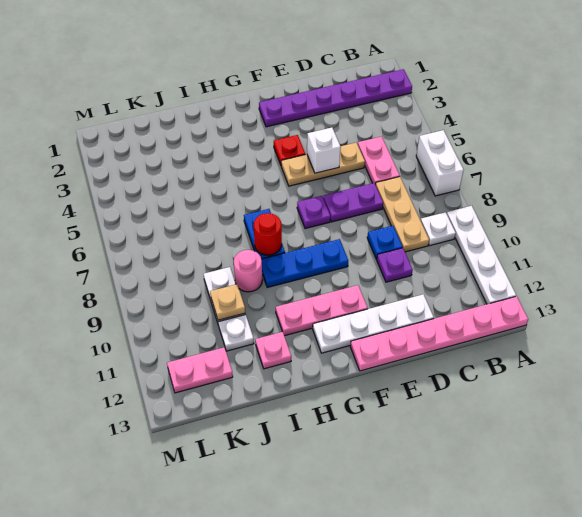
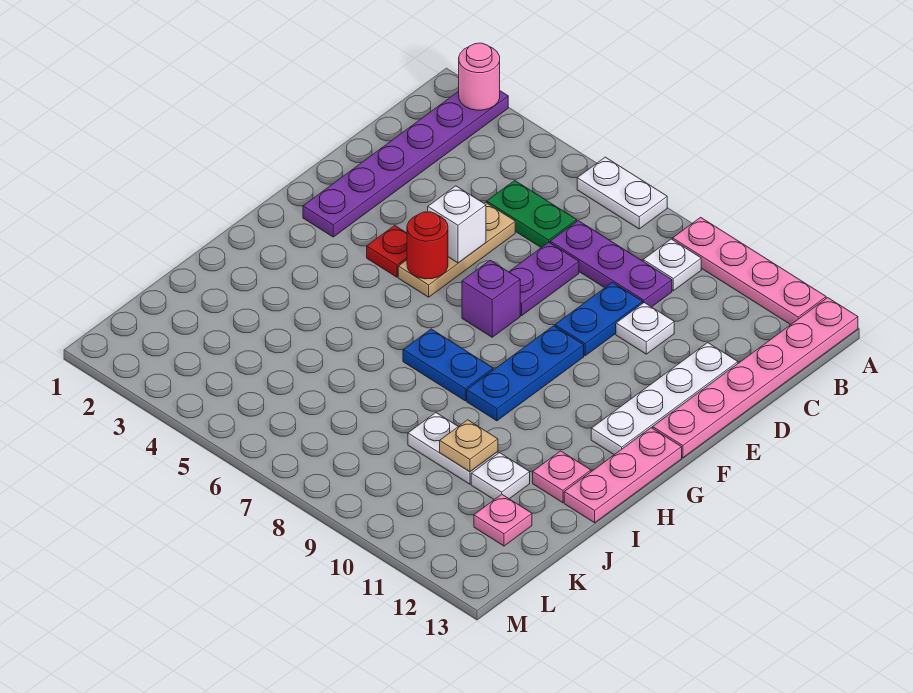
white brick A6:A7 level 1 -> white plate A6:A7 level 1
white plate A9:A12 level 1 -> pink plate A9:A12 level 1
pink plate C5:C6 level 1 -> green plate C5:C6 level 1
tan plate C7:C9 level 1 -> purple plate C7:C9 level 1
blue plate D9 level 1 -> blue plate D9:E9 level 1
purple plate D10 level 1 -> white plate D10 level 1
purple plate F7 level 1 -> purple brick F7 level 1
pink plate F11:H11 level 1 -> pink plate G13:I13 level 1
red round brick H8 level 2 -> red round brick F5 level 2
pink round brick I9 level 1 -> pink round brick A2 level 2
pink plate K12:L12 level 1 -> pink plate K12 level 1

